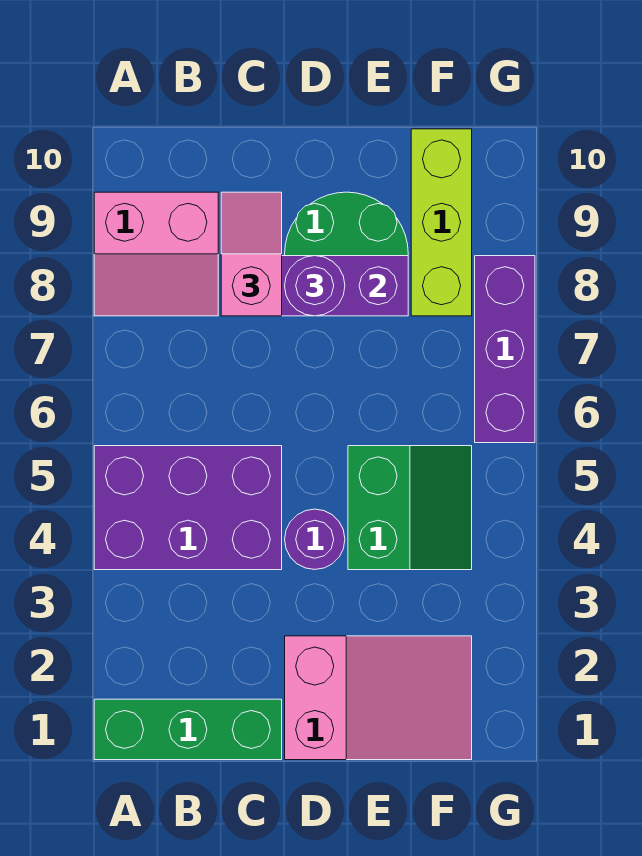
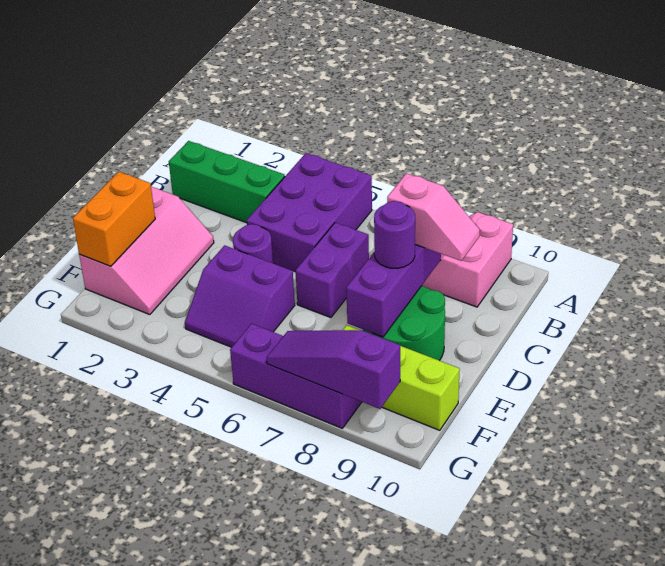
green brick A1:C1 level 1 -> green brick B1:B3 level 1
none -> purple brick C6:D6 level 1
pink slope D1:F2 level 1 top D -> pink slope D1:F2 level 1 top 1
none -> orange brick E1:F1 level 2
green slope E4:F5 level 1 top E -> purple slope E4:F5 level 1 top E
none -> purple slope G7:G9 level 2 top 9

